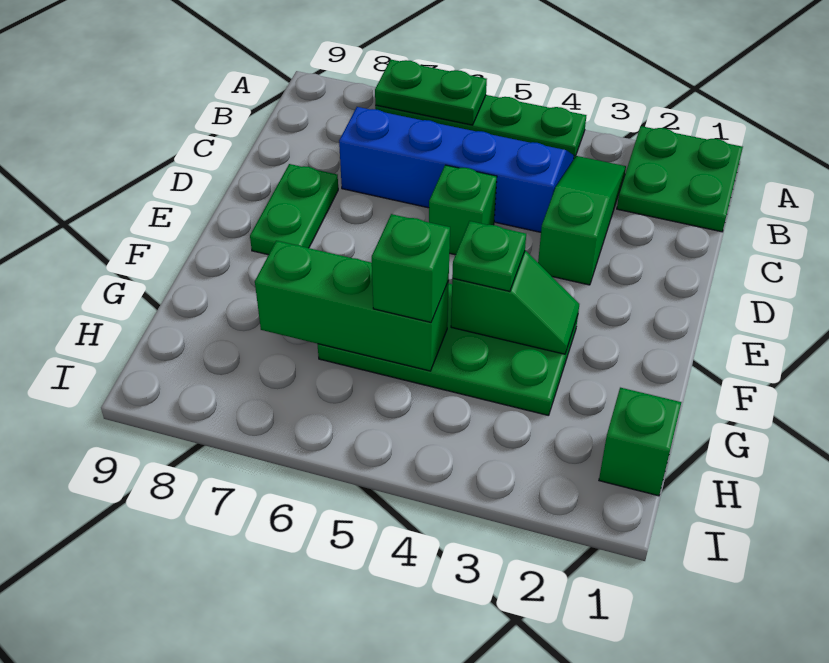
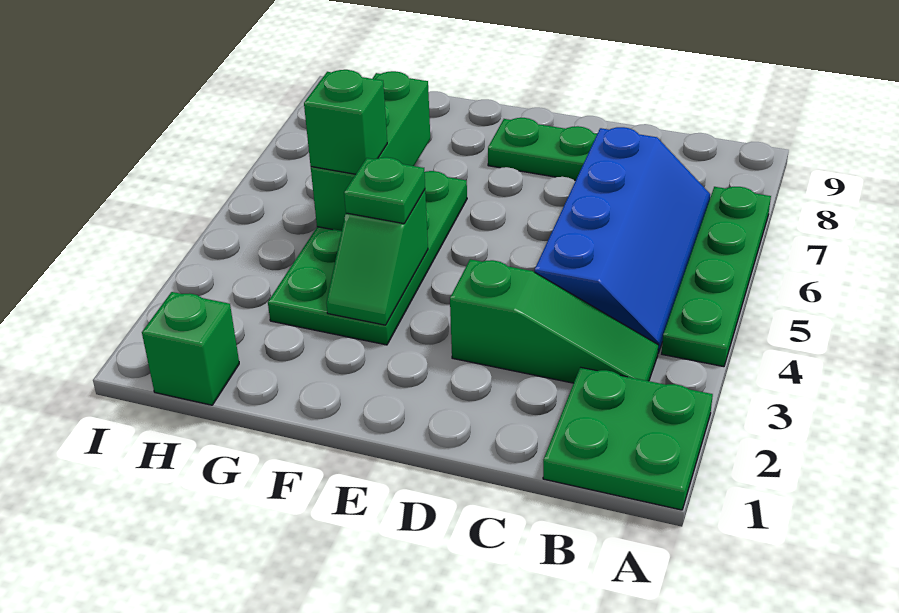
green plate A6:A7 level 2 -> none
green brick D5 level 1 -> none

